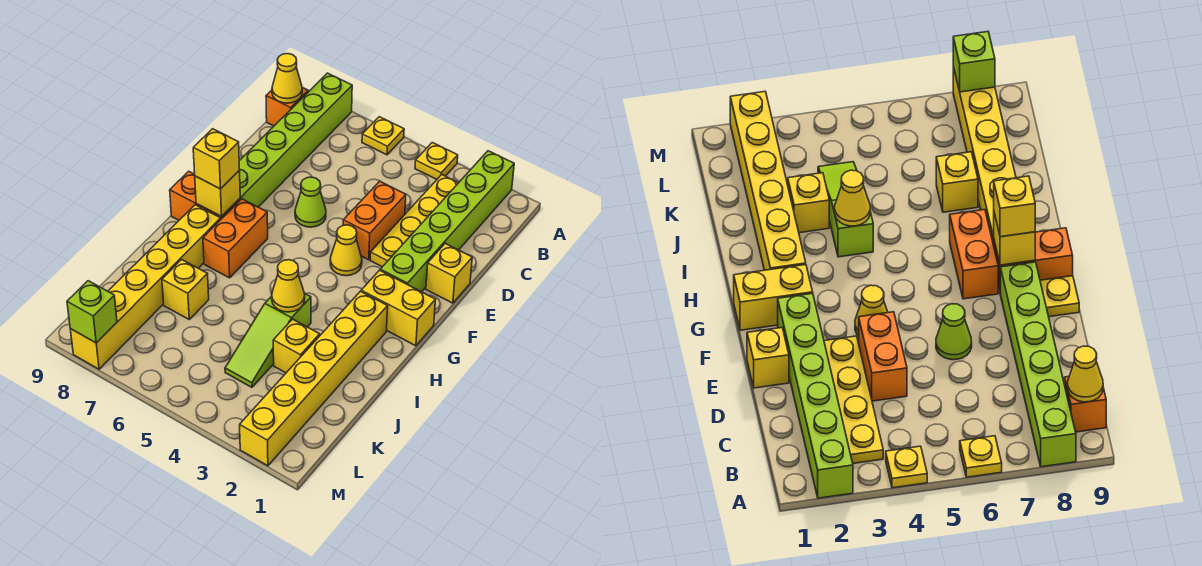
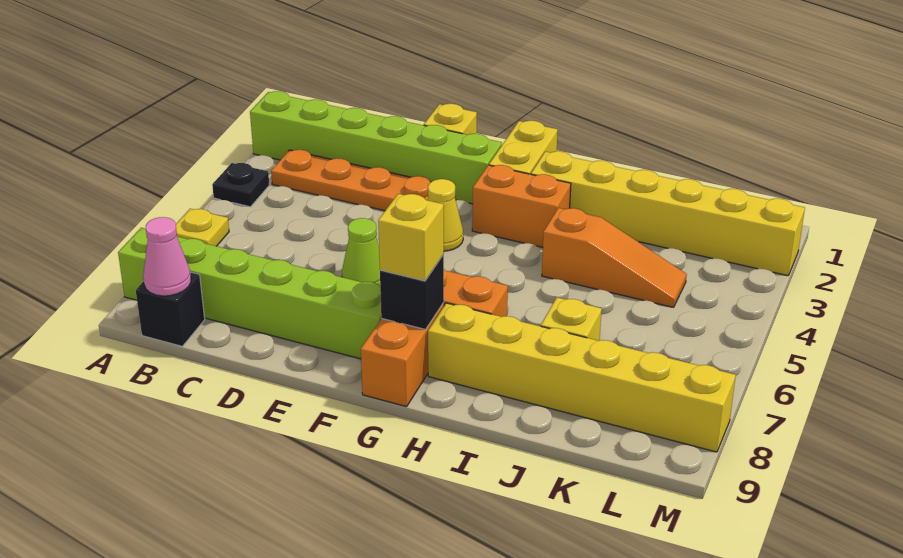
yellow plate A4 level 1 -> black plate A4 level 1
yellow plate B3:E3 level 1 -> orange plate B3:E3 level 1
orange brick B9 level 1 -> black brick B9 level 1
yellow cone B9 level 2 -> pink cone B9 level 2
orange brick D4:E4 level 1 -> orange brick G3:H3 level 1
yellow plate F9 level 1 -> none
yellow brick G8 level 2 -> black brick G8 level 2
lime slope I4:K4 level 1 top I -> orange slope I4:K4 level 1 top I
yellow cone I4 level 2 -> none
yellow brick J3 level 1 -> none
lime brick M8 level 2 -> none

